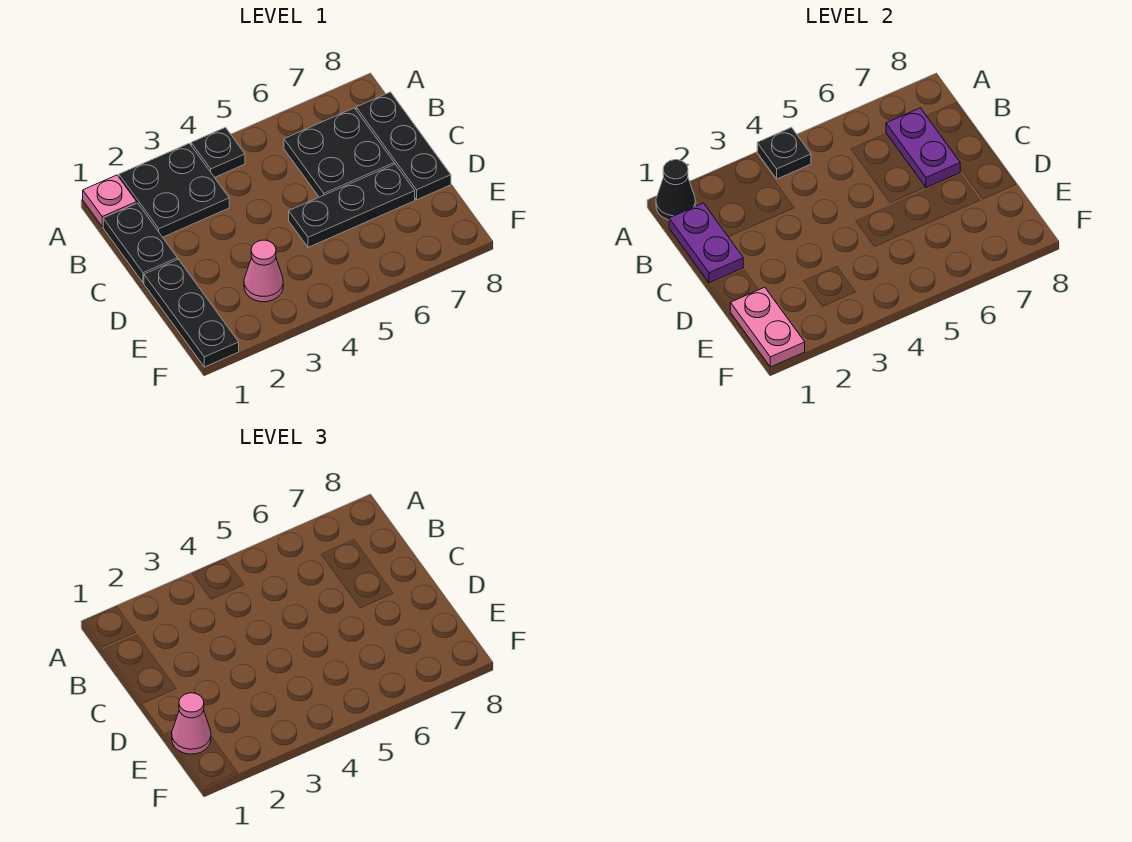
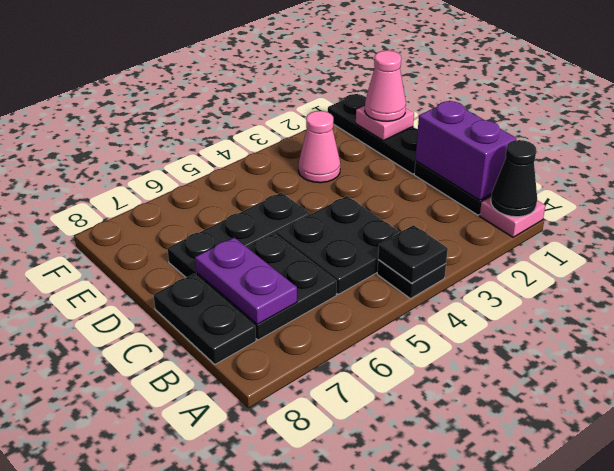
black plate A2:B3 level 1 -> black plate B4:C5 level 1
purple plate B1:C1 level 2 -> purple brick B1:C1 level 2
black plate B8:D8 level 1 -> black plate B8:C8 level 1
pink plate E1:F1 level 2 -> pink plate E1 level 2

